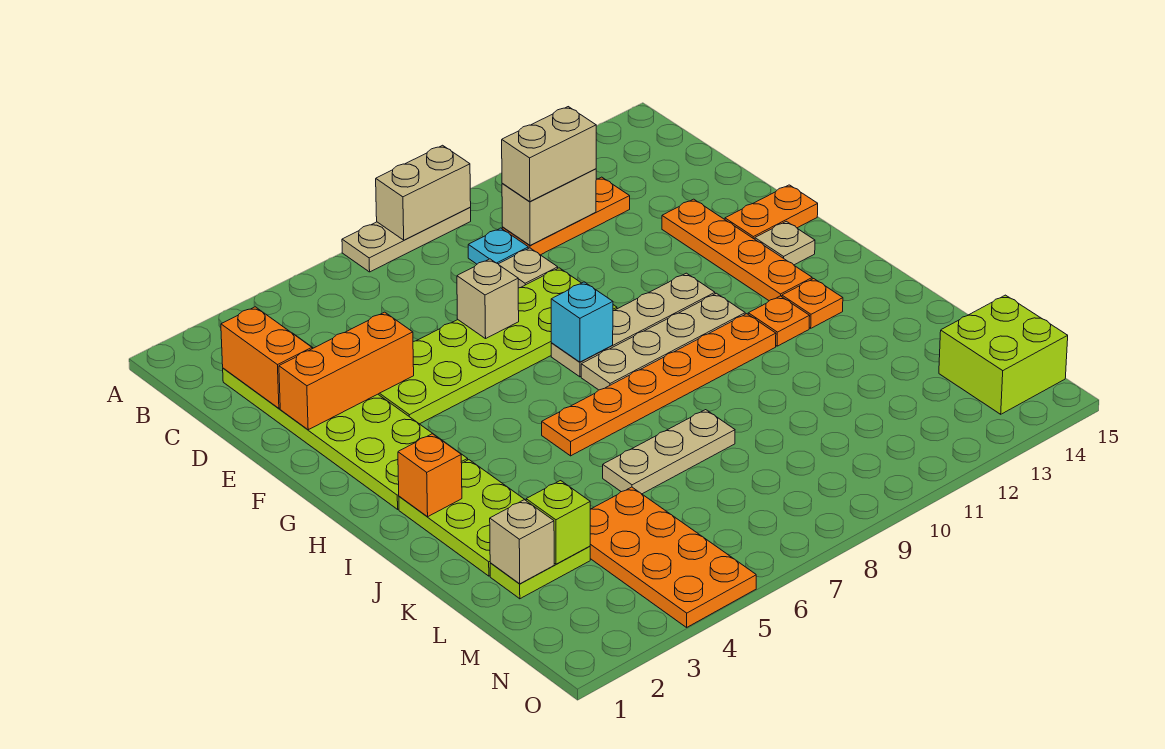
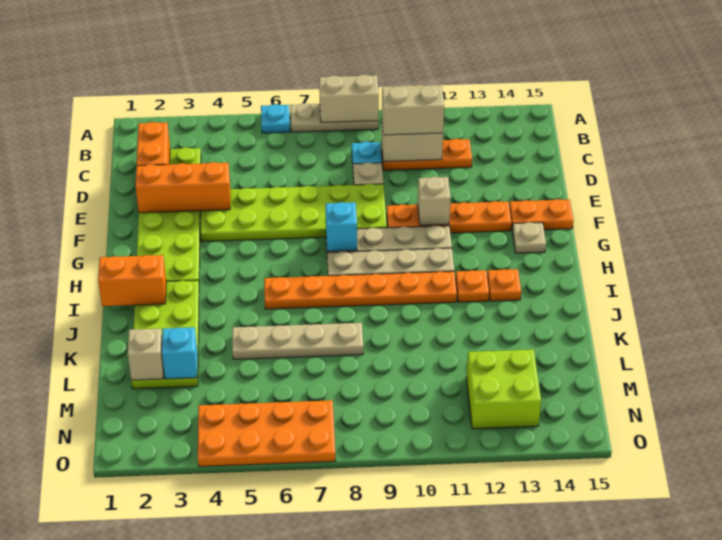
none -> cyan plate A6 level 1
tan brick E7 level 2 -> tan brick F11 level 2
orange plate E13:H13 level 1 -> orange plate F10:F13 level 1
orange brick I2 level 2 -> orange brick I1:I2 level 2
tan plate K6:K8 level 1 -> tan plate K5:K8 level 1
lime brick L3 level 2 -> cyan brick L3 level 2
orange plate L4:O5 level 1 -> orange plate N4:O7 level 1
lime brick M14:N15 level 1 -> lime brick M12:N13 level 1

